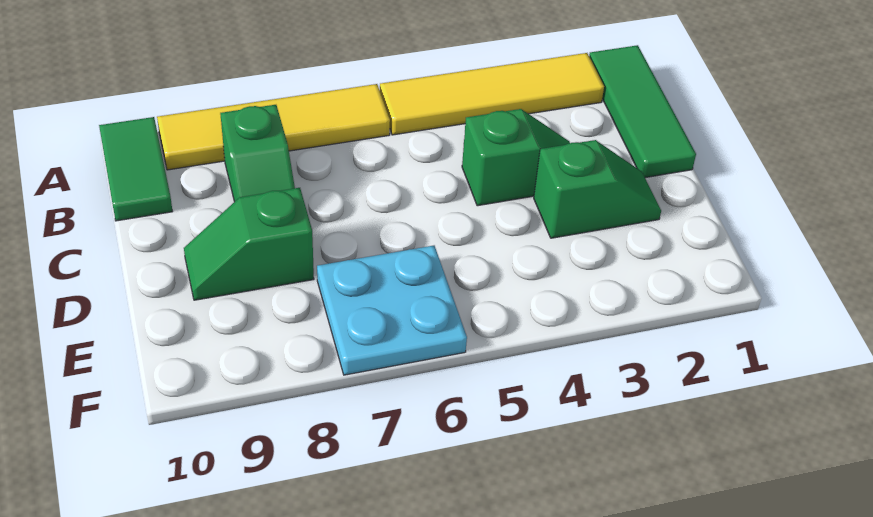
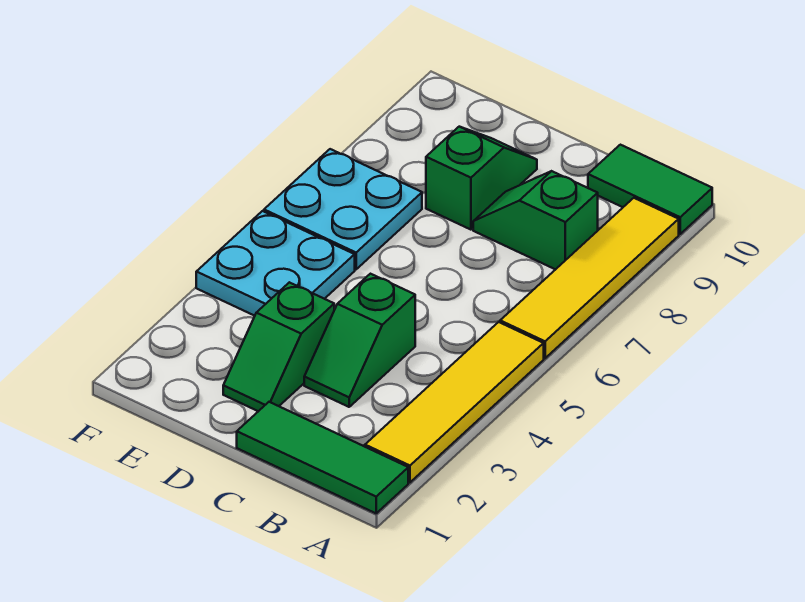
none -> cyan plate E4:F5 level 1

